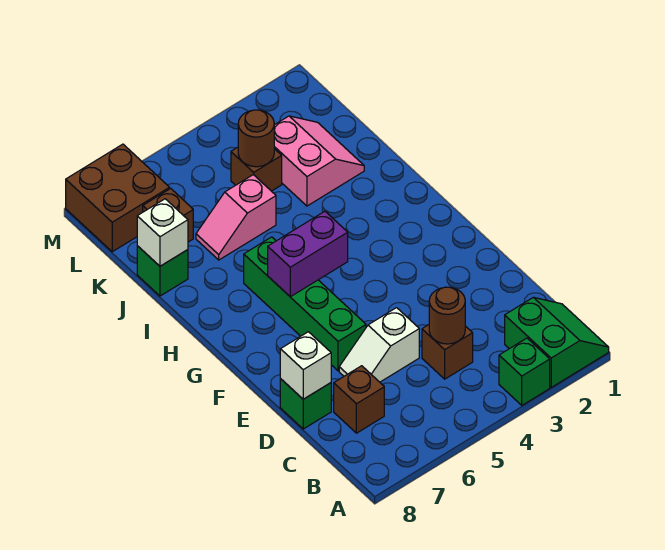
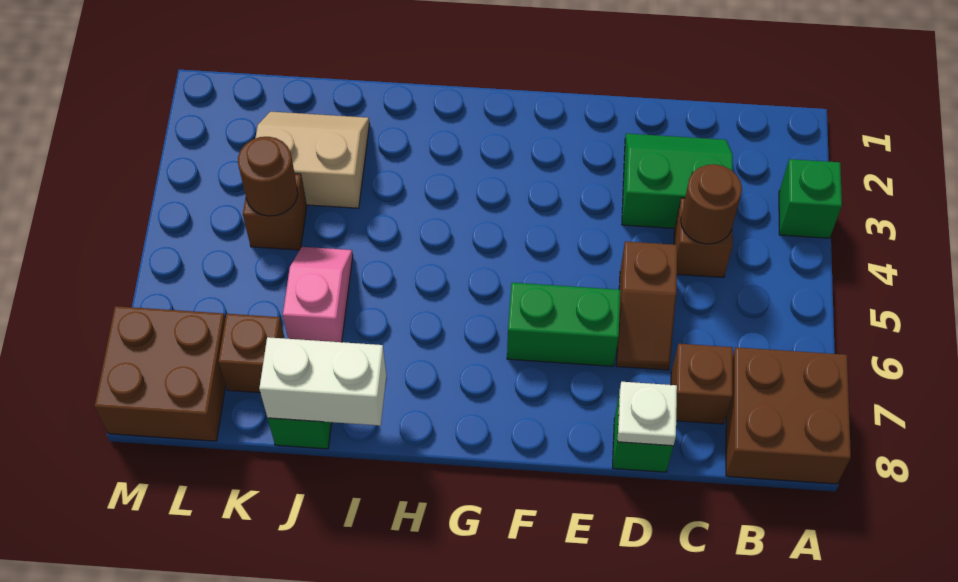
green slope A1:B2 level 1 top 2 -> green slope C2:D3 level 1 top 3
none -> brown brick A7:B8 level 1
white slope D5:D6 level 1 top 5 -> brown slope D5:D6 level 1 top 5
white brick D8 level 2 -> white plate D8 level 2
green brick E6:H6 level 1 -> green brick E6:F6 level 1
purple brick G5:G6 level 2 -> none
pink slope J2:K3 level 1 top 3 -> tan slope J2:K3 level 1 top 3
pink slope J5:J6 level 1 top 5 -> pink slope J5:J6 level 1 top 6
white brick J8 level 2 -> white brick I8:J8 level 2

